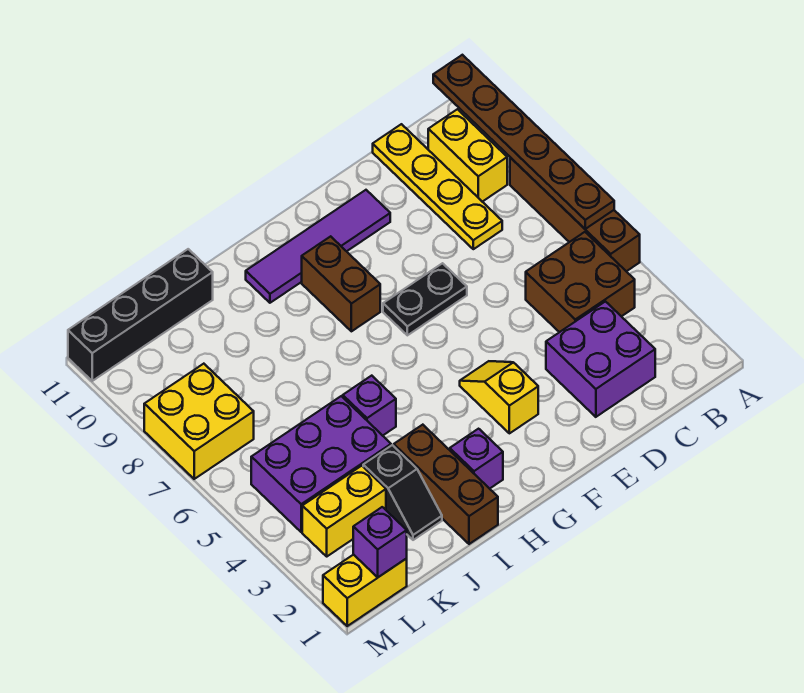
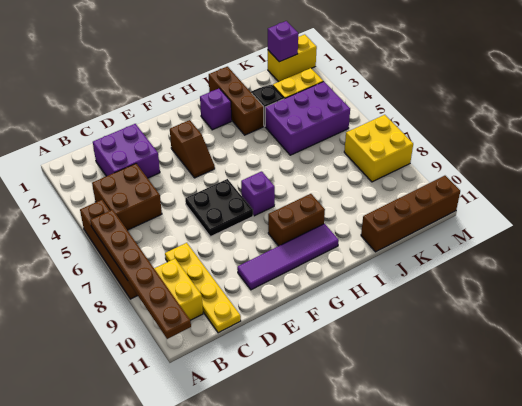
black plate E7:F7 level 1 -> black plate E6:F7 level 1
yellow slope F3:F4 level 1 top 3 -> brown slope F3:F4 level 1 top 3
brown brick G8:G9 level 1 -> brown brick G9:H9 level 1
purple brick I5 level 1 -> purple brick G7 level 1
black brick J11:M11 level 1 -> brown brick J11:M11 level 1

